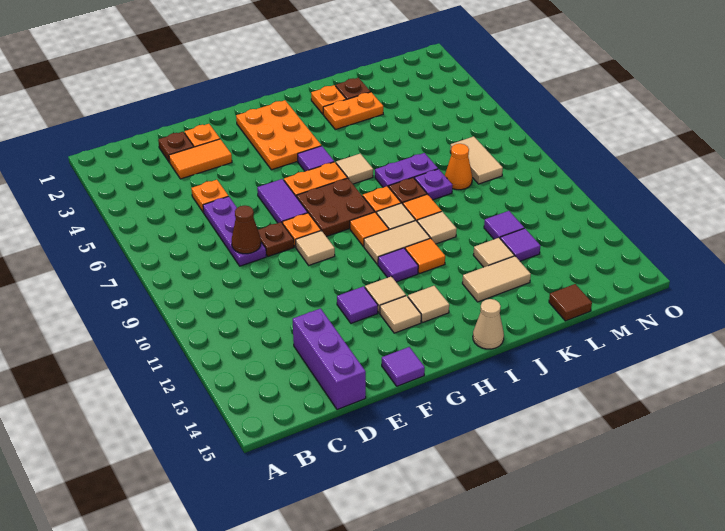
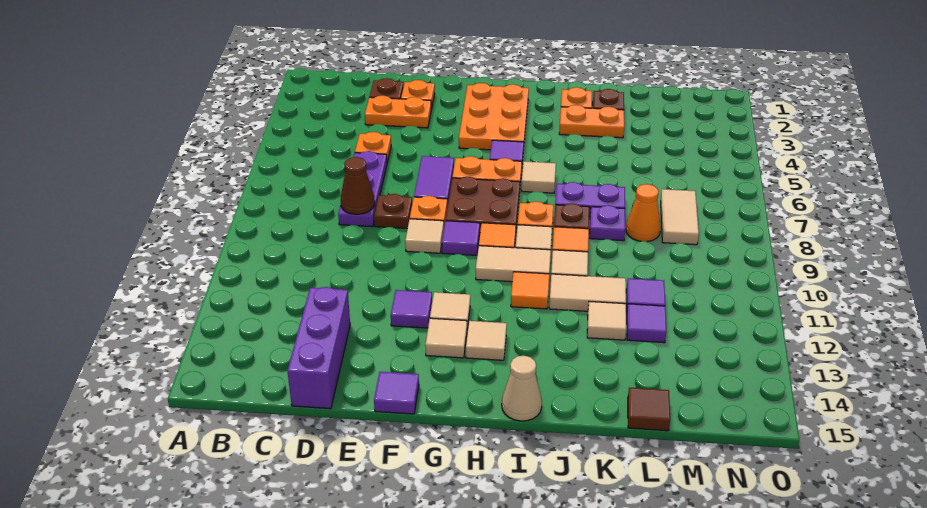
orange tile D3:E3 level 1 -> orange plate D3:E3 level 1
purple tile H11 level 1 -> purple tile G9 level 1
tan tile J13:K13 level 1 -> tan tile J11:K11 level 1

